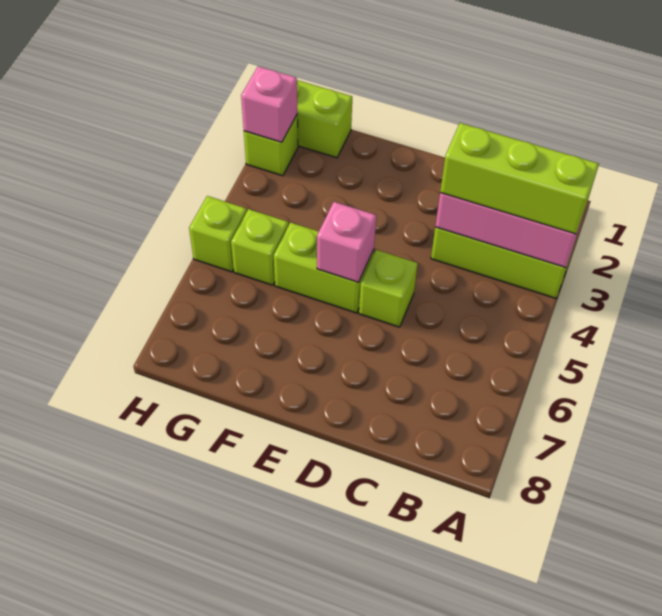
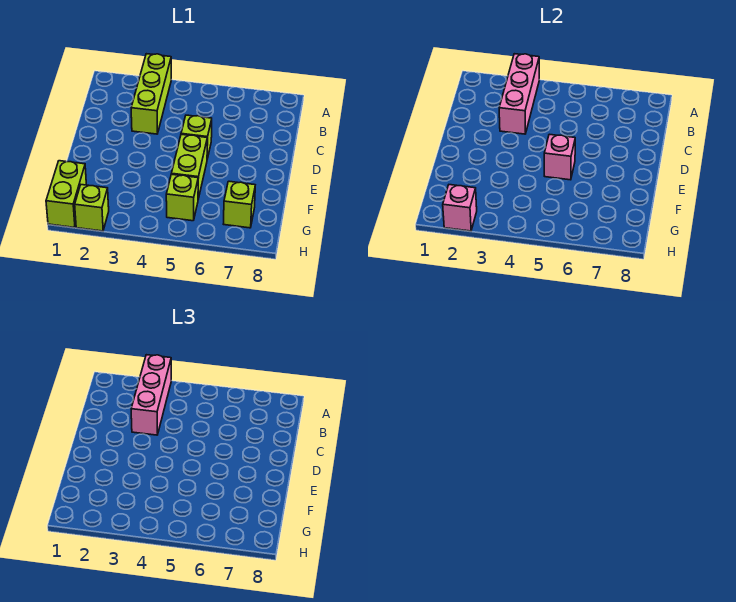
lime brick A3:C3 level 3 -> pink brick A3:C3 level 3
lime brick H5 level 1 -> lime brick G7 level 1

